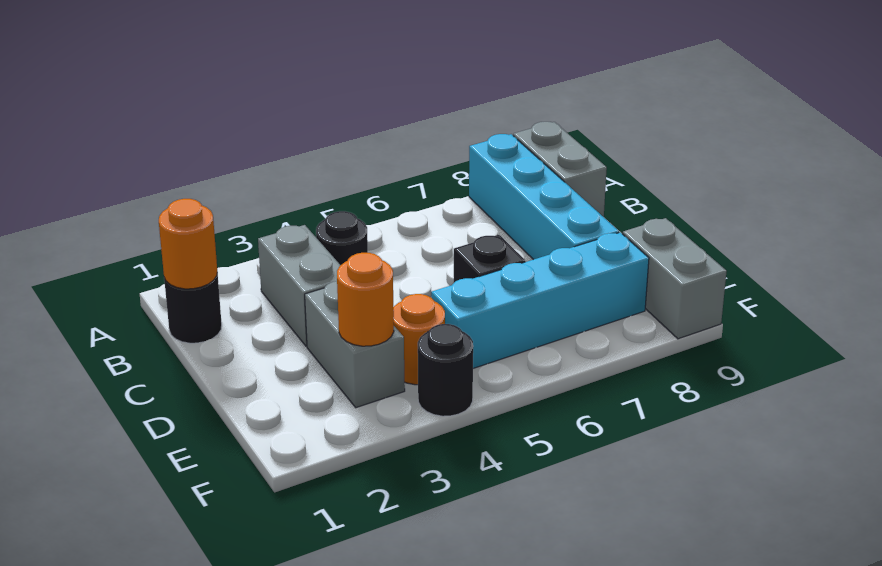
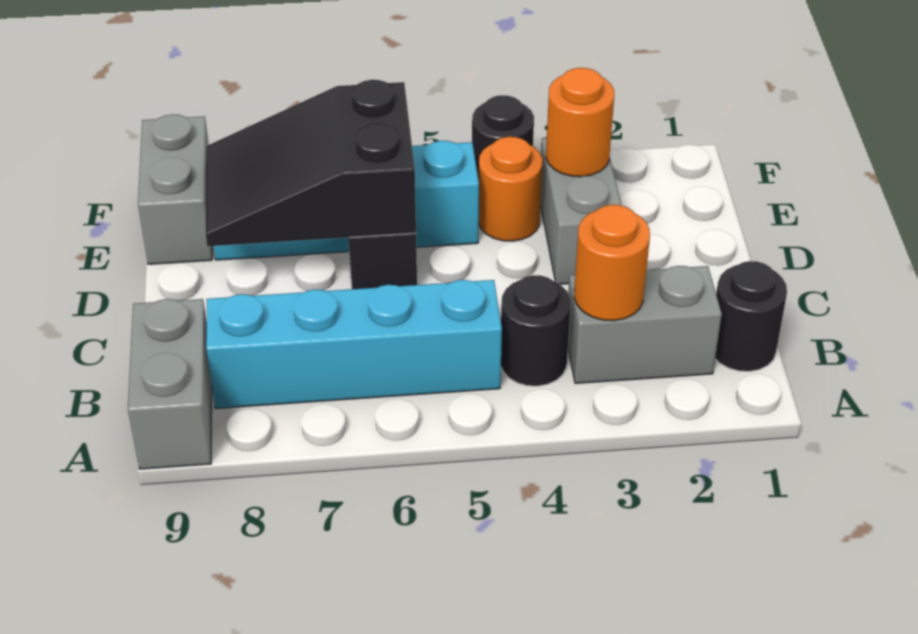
cyan brick A8:D8 level 1 -> cyan brick B5:B8 level 1
orange round brick B1 level 2 -> orange round brick B3 level 2
grey brick B3:C3 level 1 -> grey brick B2:B3 level 1
none -> black slope D6:E8 level 2 top 6

